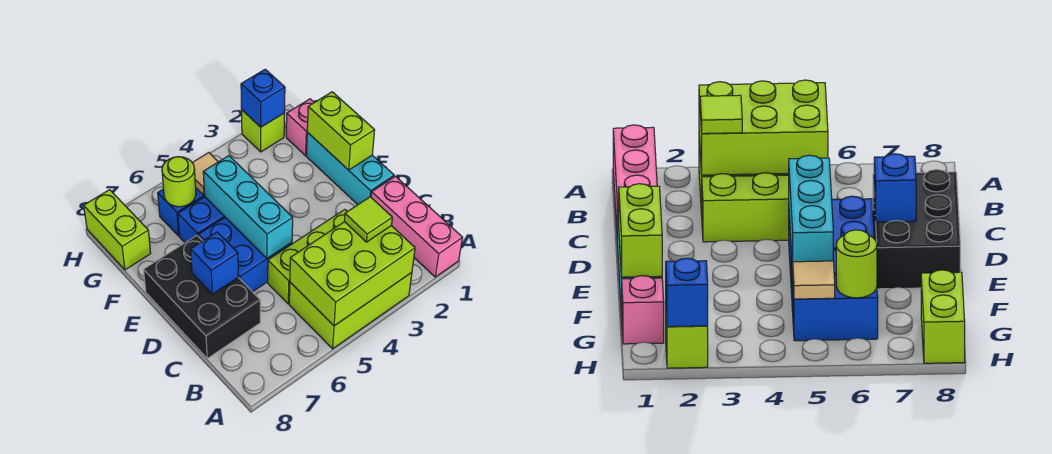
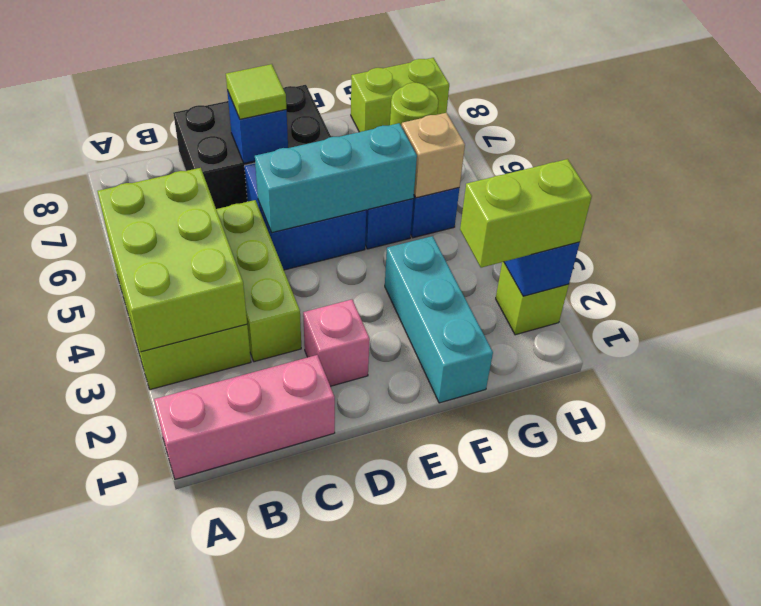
lime tile B3 level 3 -> lime tile D7 level 3
cyan brick D1:F1 level 1 -> cyan brick F1:F3 level 1
lime brick E1:F1 level 2 -> lime brick G2:H2 level 3
pink brick G1 level 1 -> pink brick D2 level 1
tan tile G5 level 2 -> tan brick G5 level 2

